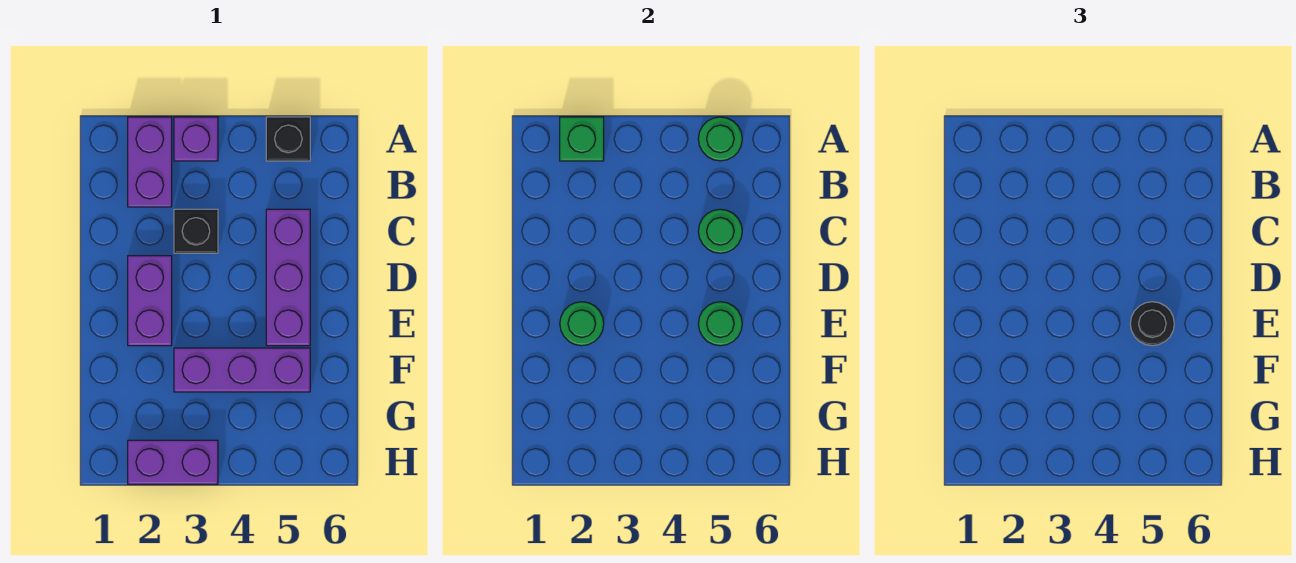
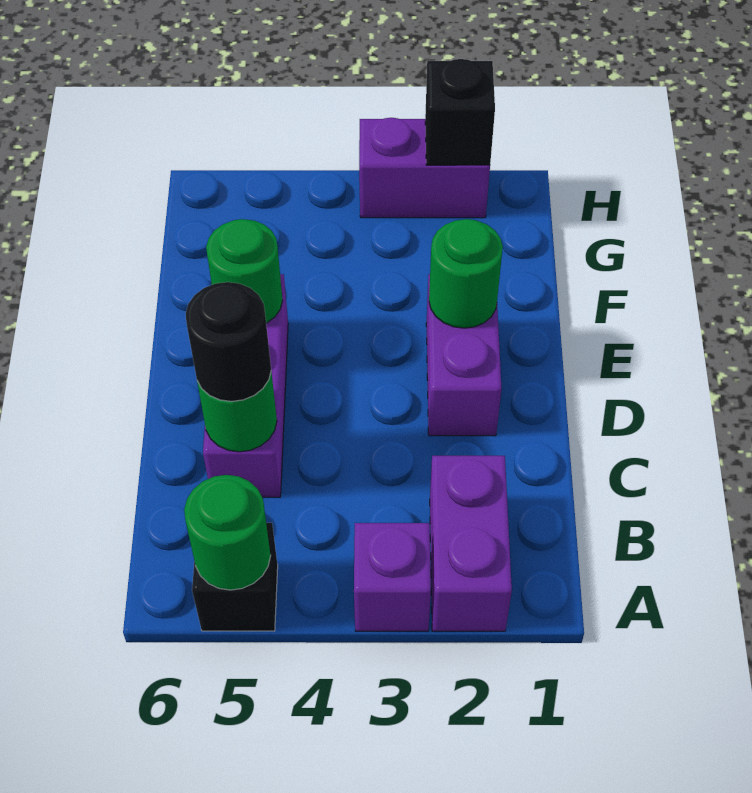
green brick A2 level 2 -> none
black brick C3 level 1 -> black brick H2 level 2
black round brick E5 level 3 -> black round brick C5 level 3
purple brick F3:F5 level 1 -> none

